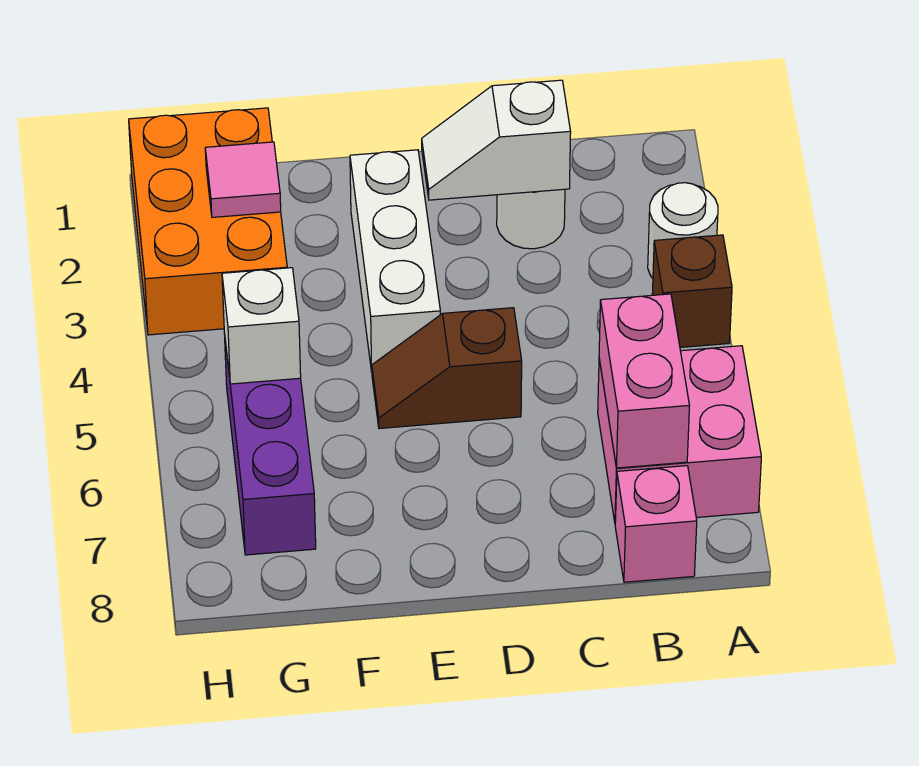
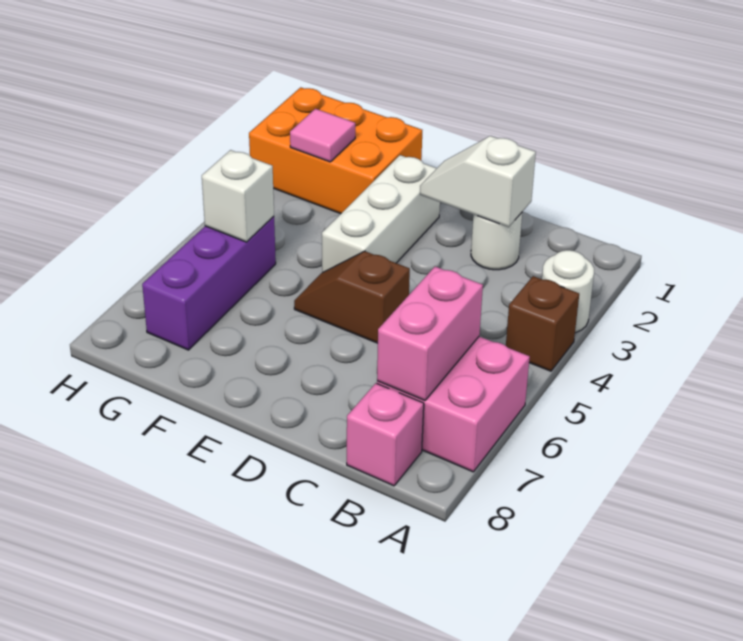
orange brick G1:H3 level 1 -> orange brick F1:H2 level 1

